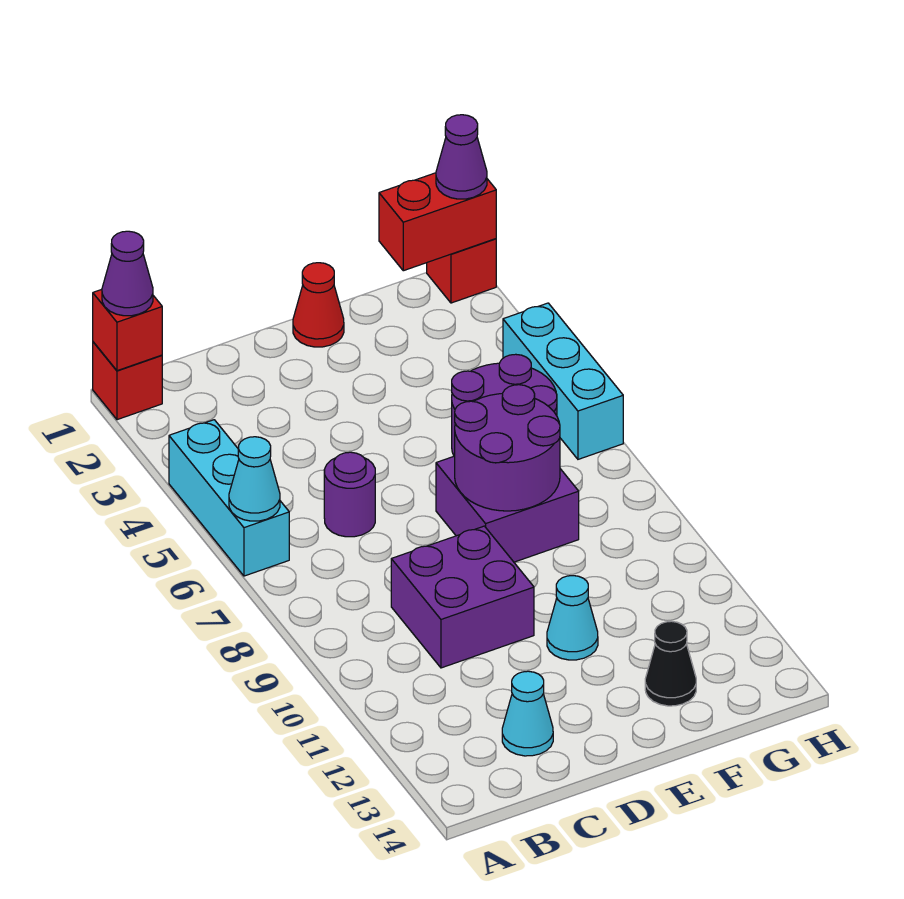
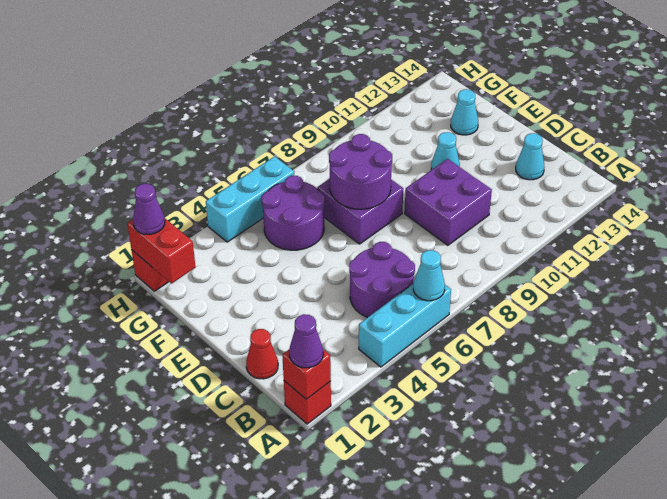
purple round brick C6 level 1 -> purple round brick B5:C6 level 1
red cone E1 level 1 -> red cone C1 level 1
black cone F13 level 1 -> cyan cone F13 level 1

